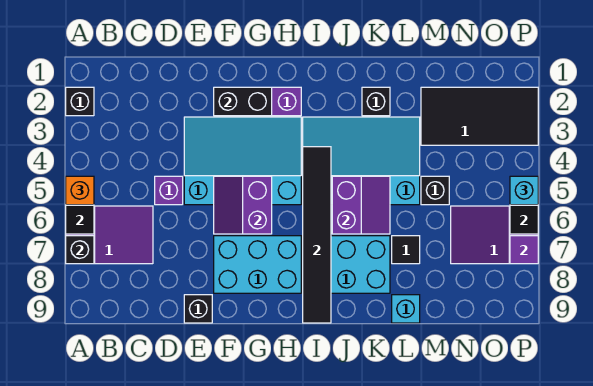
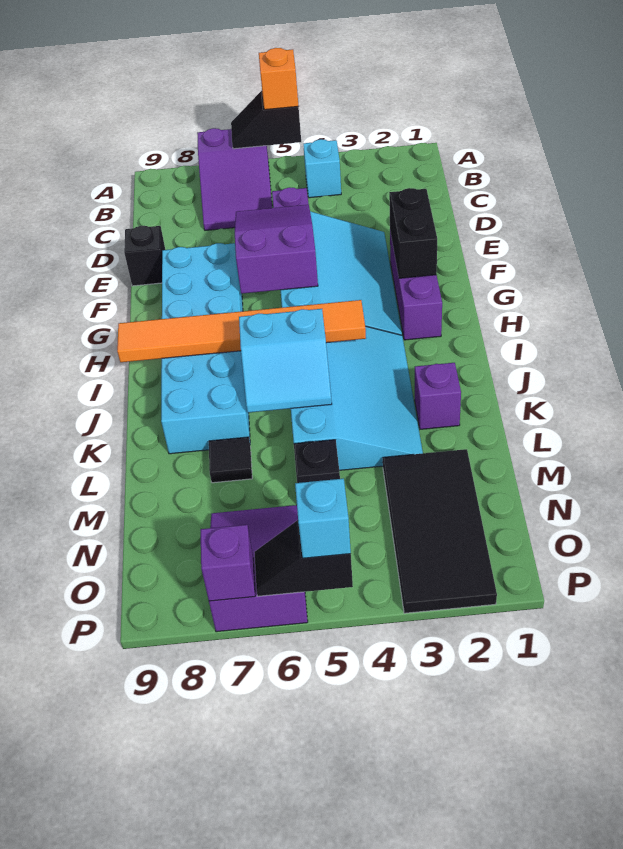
black brick A2 level 1 -> none
black brick A7 level 2 -> none
purple slope F5:G6 level 2 top G -> purple slope E5:G6 level 2 top G
black tile I4:I9 level 2 -> orange tile I4:I9 level 2
purple slope J5:K6 level 2 top J -> cyan slope J5:K6 level 2 top J
black brick K2 level 1 -> purple brick K2 level 1
cyan brick L9 level 1 -> cyan brick B4 level 1
purple tile P7 level 2 -> purple brick P7 level 2

